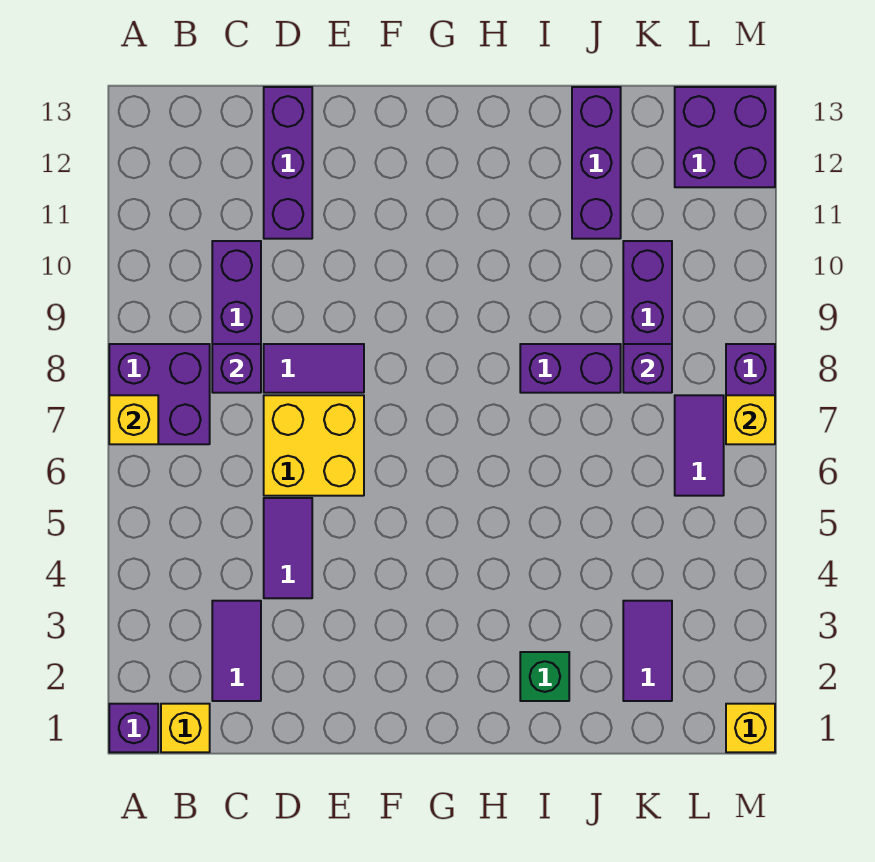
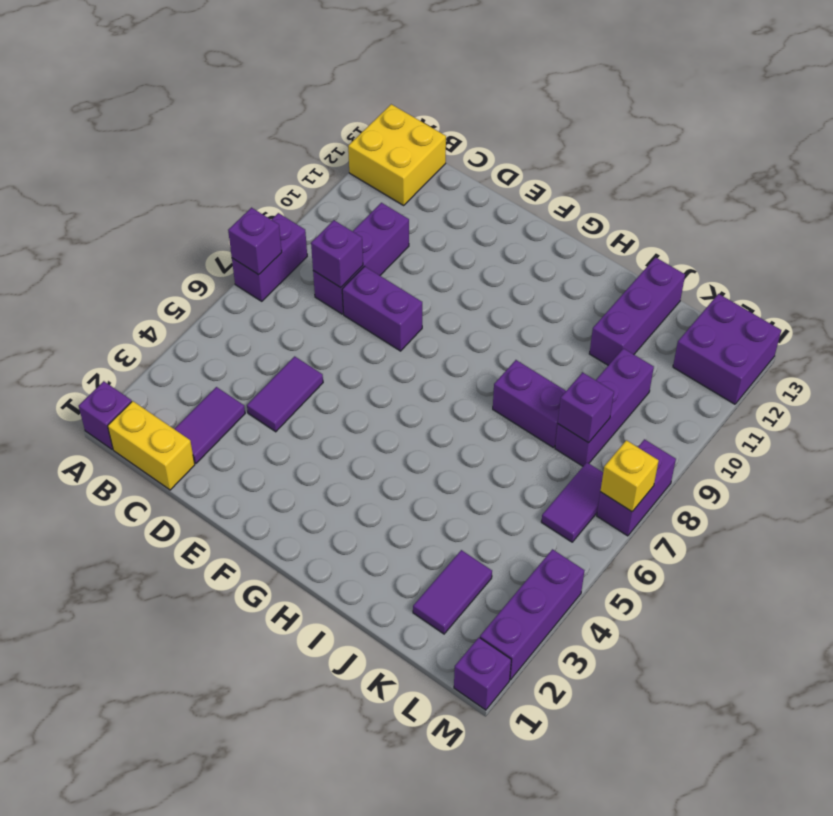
purple brick A7:B8 level 1 -> purple brick A7:A8 level 1
yellow brick A7 level 2 -> purple brick A7 level 2
yellow brick B1 level 1 -> yellow brick B1:C1 level 1
yellow brick D6:E7 level 1 -> yellow brick A12:B13 level 1
purple tile D8:E8 level 1 -> purple brick D8:E8 level 1
purple brick D11:D13 level 1 -> purple brick M2:M4 level 1
green brick I2 level 1 -> none
yellow brick M1 level 1 -> purple brick M1 level 1

